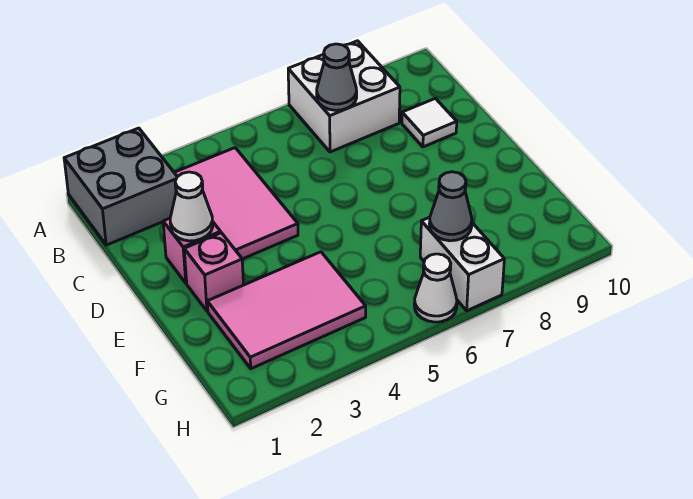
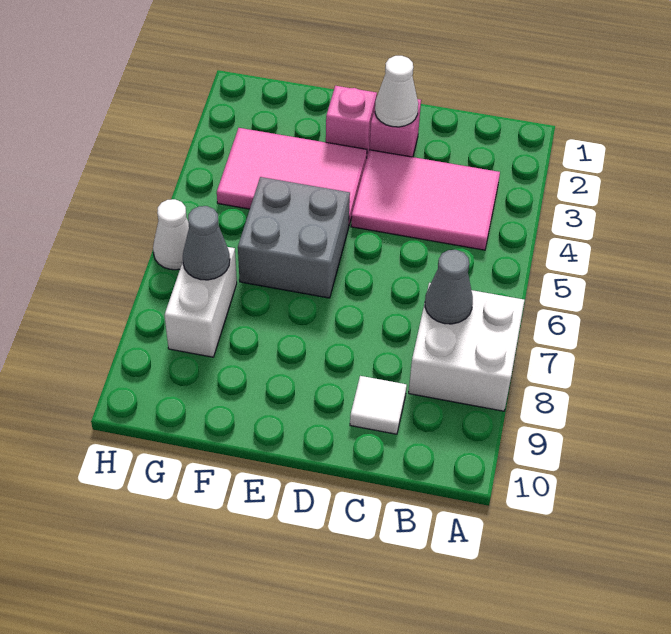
grey brick A1:B2 level 1 -> grey brick E5:F6 level 1
pink tile F2:G4 level 1 -> pink tile E3:G4 level 1
white brick G7:H7 level 1 -> white brick G7:G8 level 1

